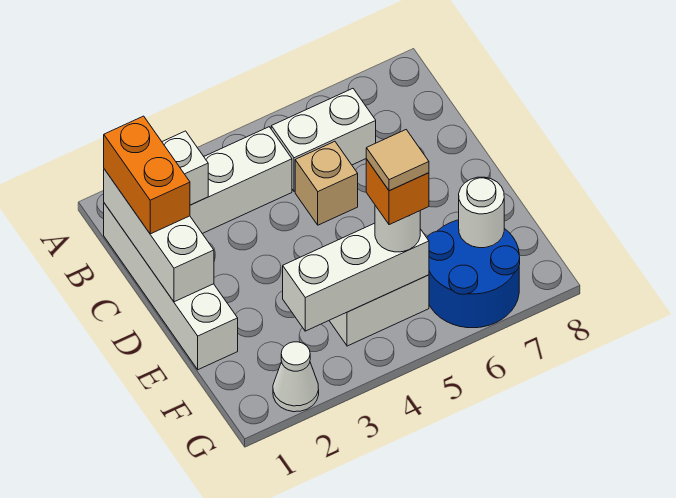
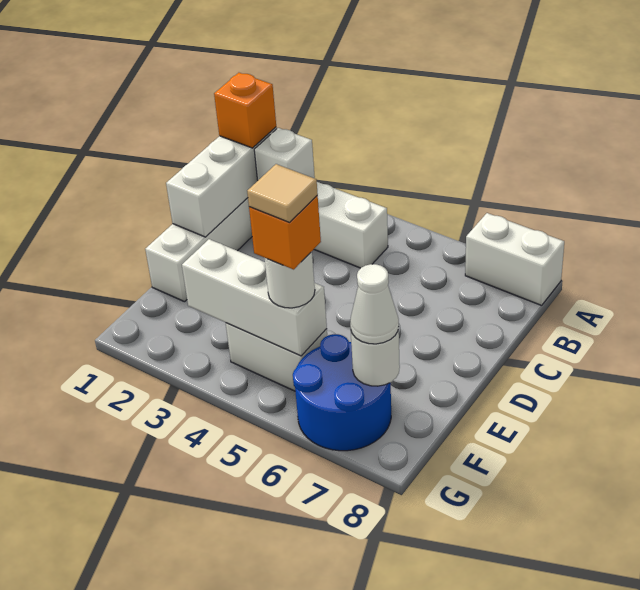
orange brick B1:C1 level 3 -> orange brick B1 level 3
white brick B5:B6 level 1 -> white brick A7:A8 level 1
tan brick C5 level 1 -> none
white cone G2 level 1 -> white cone F7 level 3

